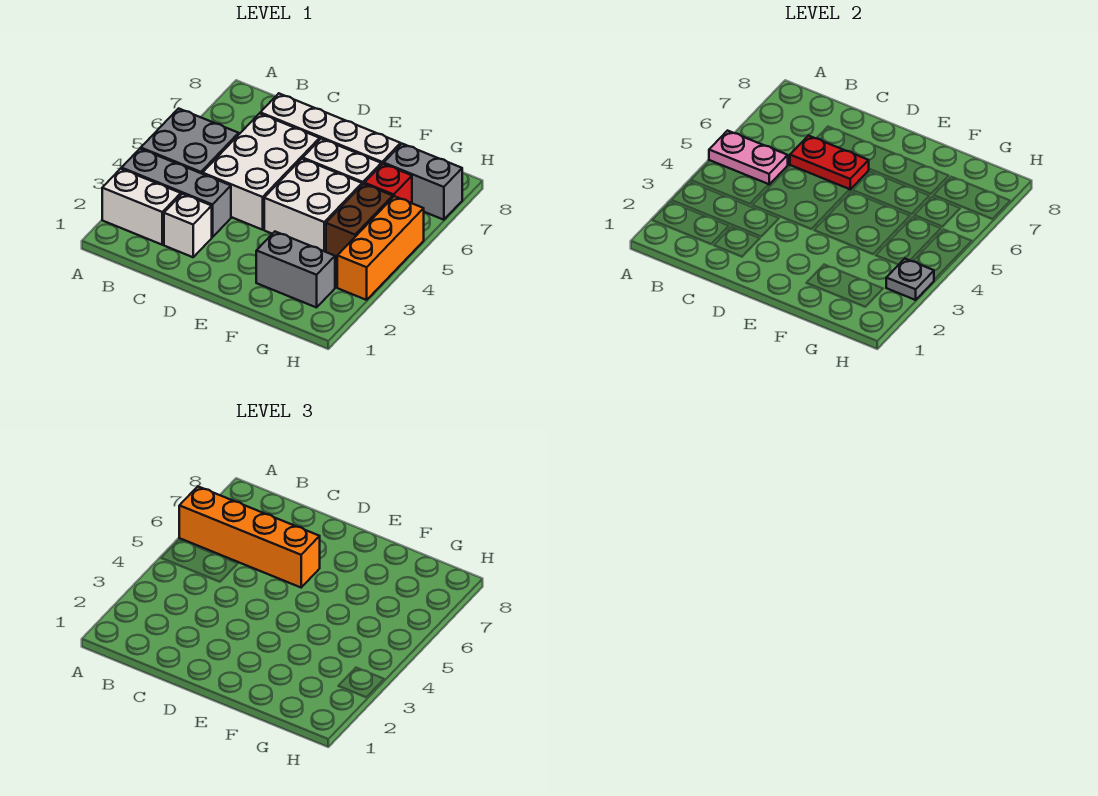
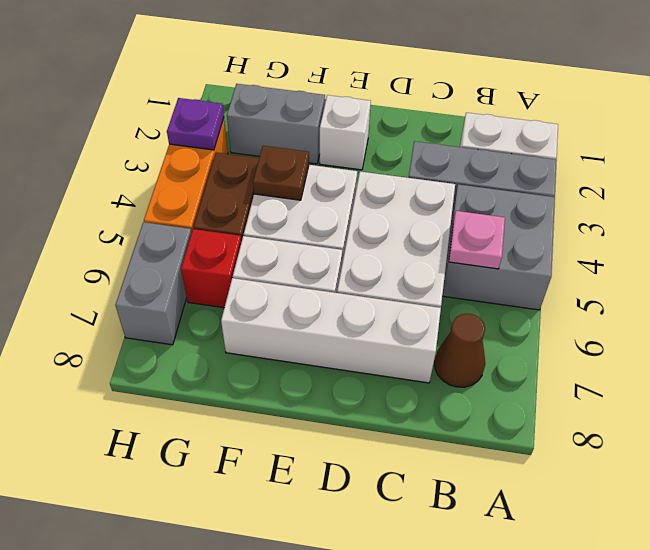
pink plate A5:B5 level 2 -> pink plate B5 level 2
orange brick A6:D6 level 3 -> none
none -> brown cone B7 level 1
white brick C2 level 1 -> white brick E2 level 1
red plate C6:D6 level 2 -> none
none -> brown plate F4 level 2
grey brick G7:H7 level 1 -> grey brick H6:H7 level 1
grey plate H3 level 2 -> purple plate H3 level 2

